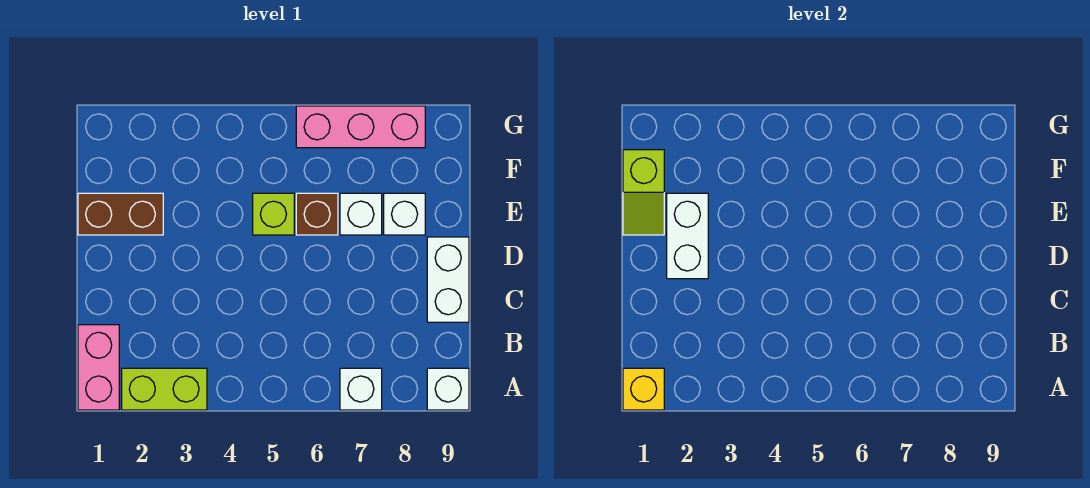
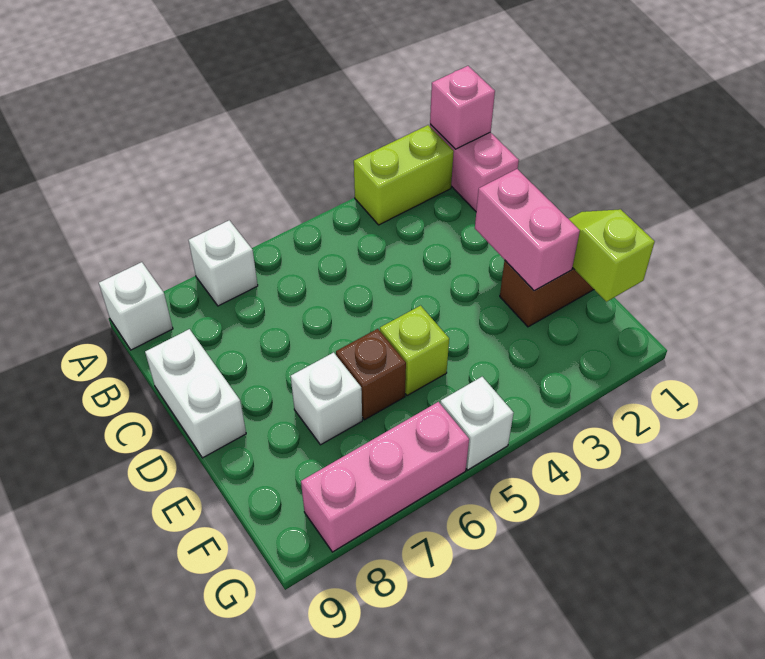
yellow brick A1 level 2 -> pink brick A1 level 2
white brick D2:E2 level 2 -> pink brick D2:E2 level 2
white brick E8 level 1 -> white brick G5 level 1

